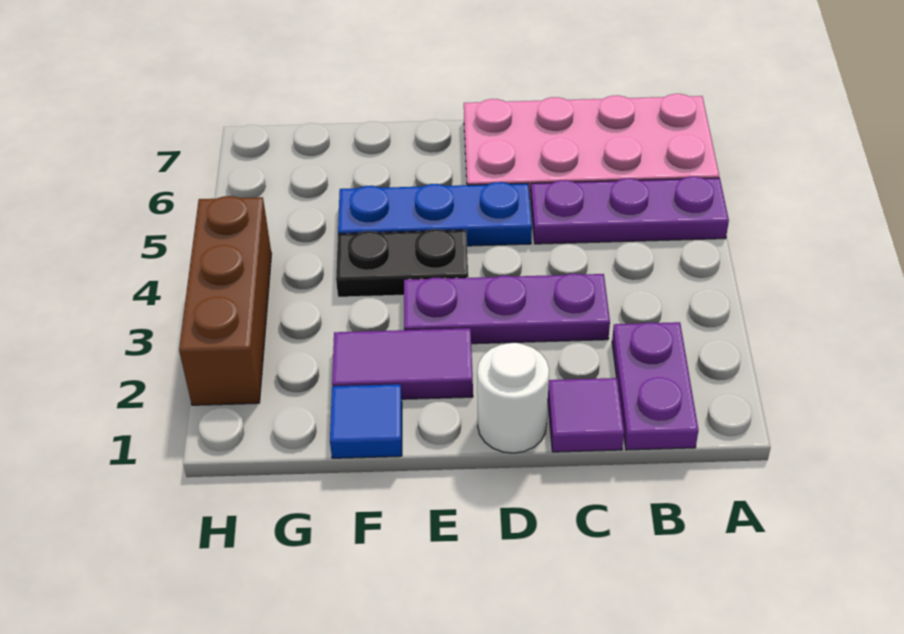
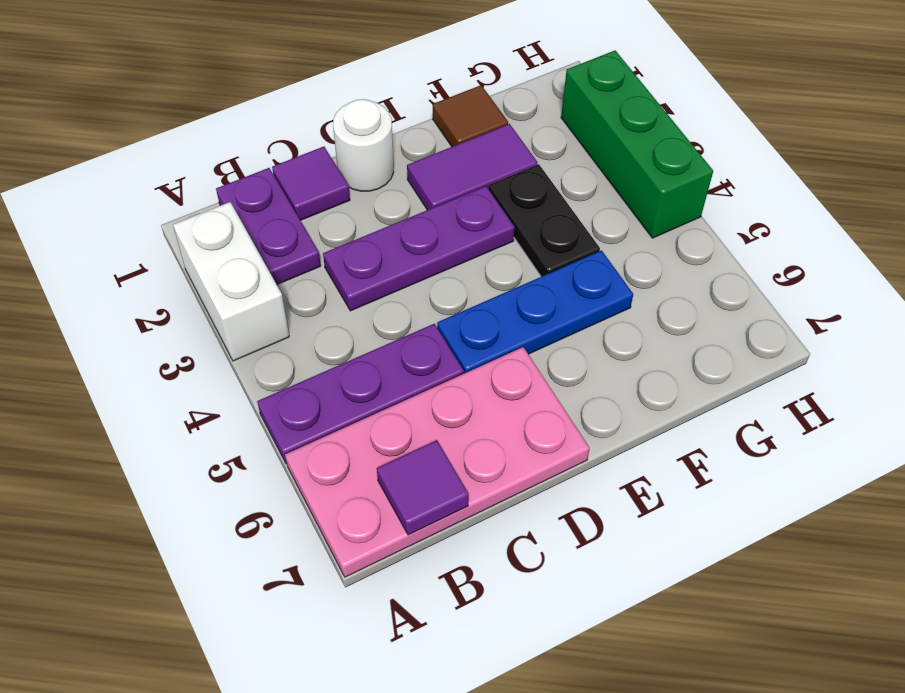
none -> white brick A2:A3 level 1
none -> purple tile B7 level 2
black plate E4:F4 level 1 -> black plate F3:F4 level 1
blue tile F1 level 1 -> brown tile F1 level 1
brown brick H2:H4 level 1 -> green brick H2:H4 level 1

